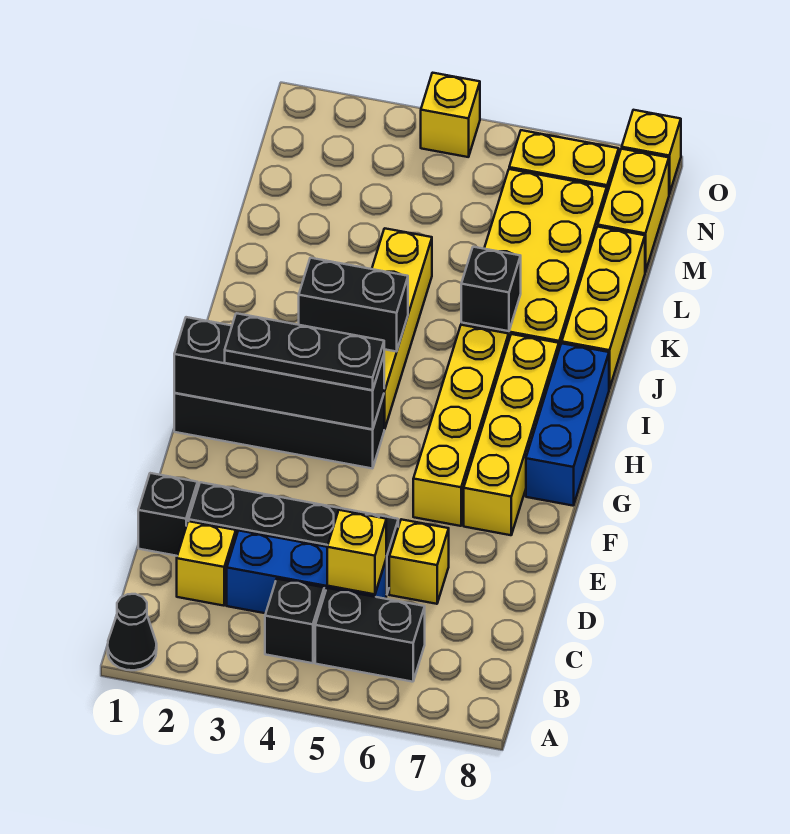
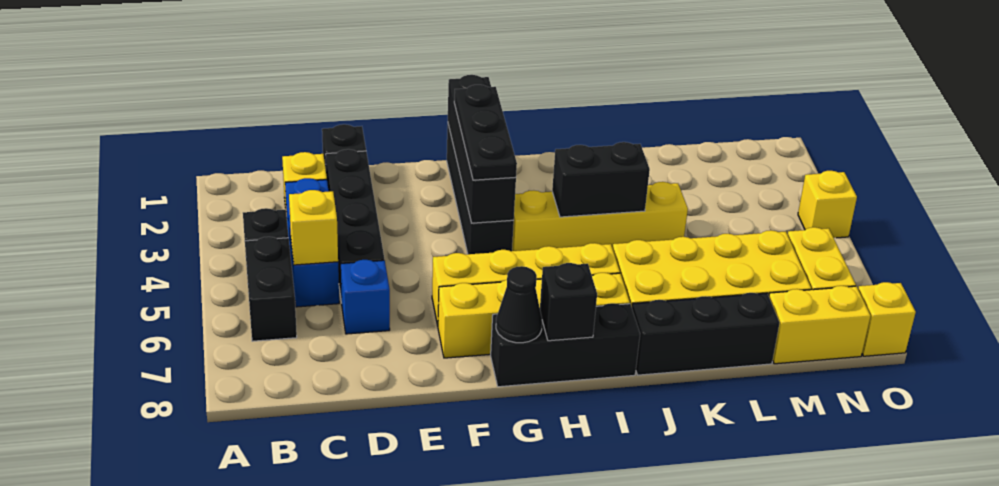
black cone A1 level 1 -> black cone G8 level 2
yellow brick D6 level 1 -> blue brick D6 level 1
blue brick G8:I8 level 1 -> black brick G8:I8 level 1
black brick I3:I4 level 2 -> black brick I4:J4 level 2
black brick J6 level 2 -> black brick H8 level 2
yellow brick J8:L8 level 1 -> black brick J8:L8 level 1

